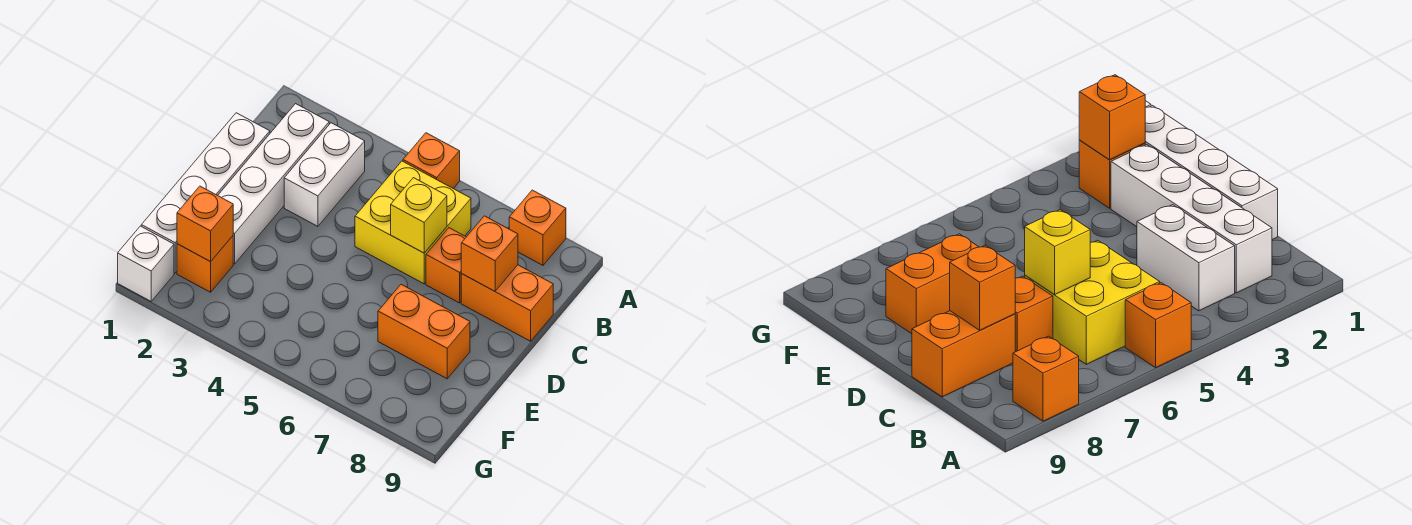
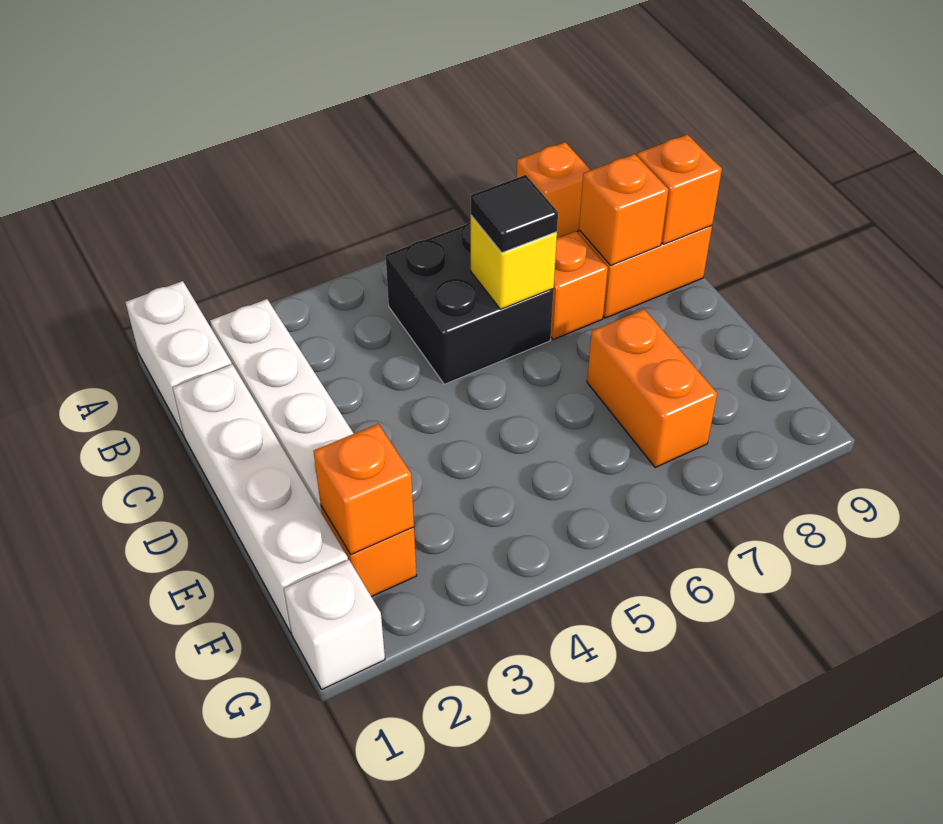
orange brick A5 level 1 -> orange brick C9 level 2
white brick B3:C3 level 1 -> white brick A1:B1 level 1
yellow brick B5:C6 level 1 -> black brick B5:C6 level 1
none -> black tile C6 level 3
orange brick E7:E8 level 1 -> orange brick E7:F7 level 1

